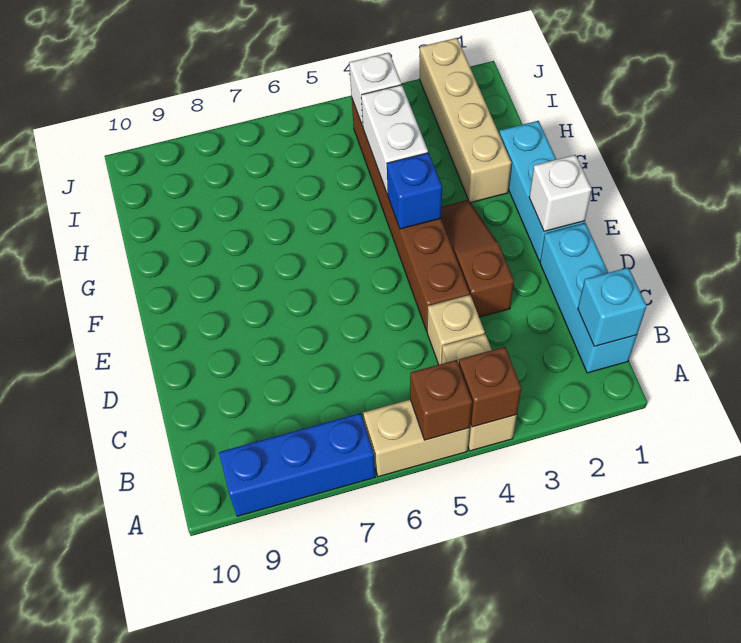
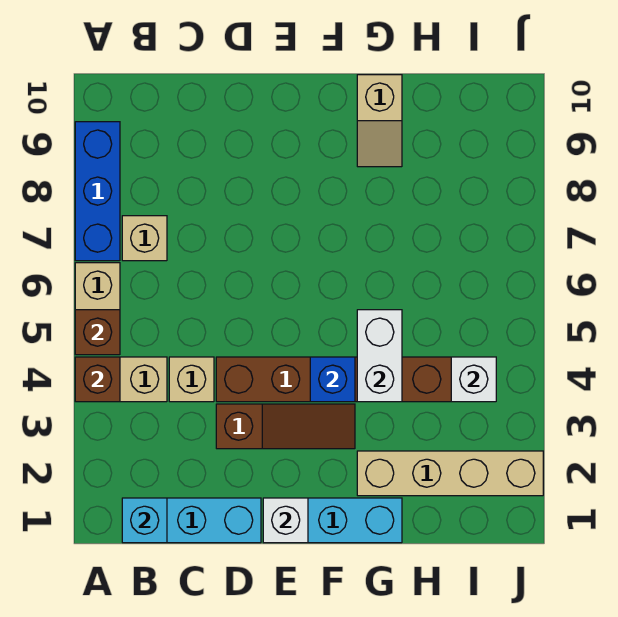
none -> tan brick B7 level 1
white brick G4:H4 level 2 -> white brick G4:G5 level 2
none -> tan slope G9:G10 level 1 top 10

